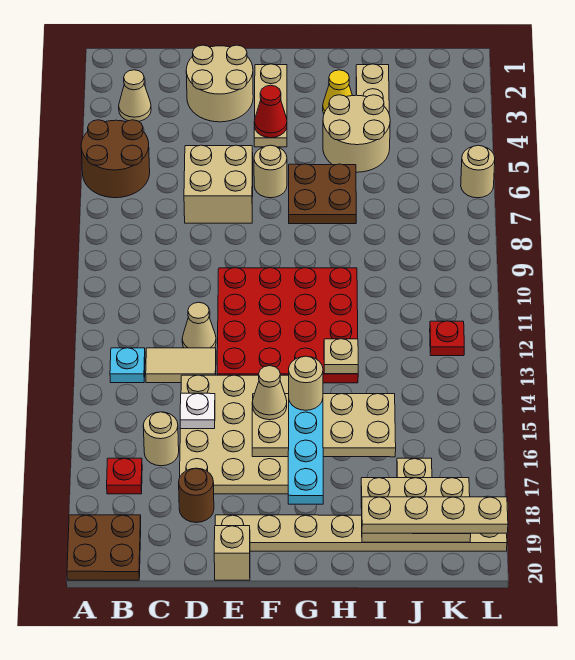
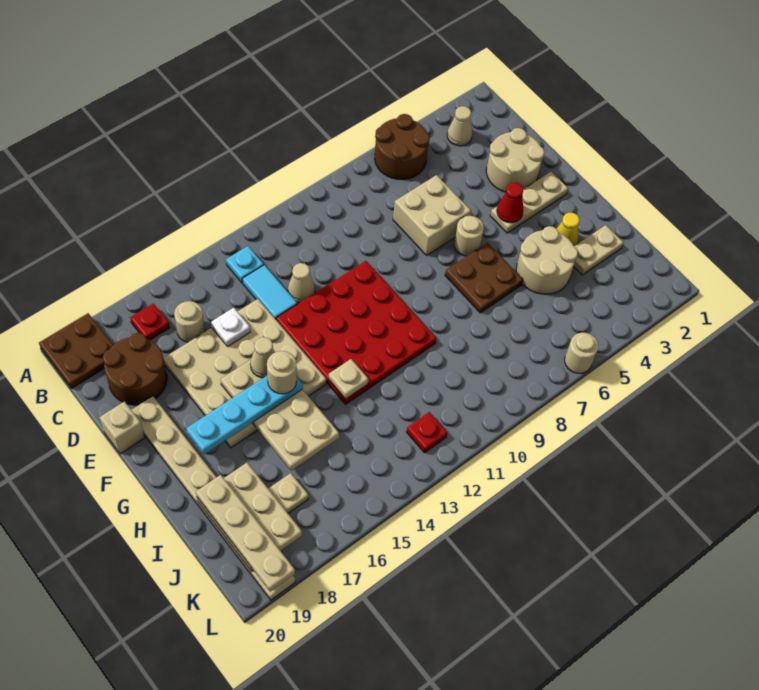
tan tile C13:D13 level 1 -> cyan tile C13:D13 level 1
brown round brick D18 level 1 -> brown round brick C18:D19 level 1

